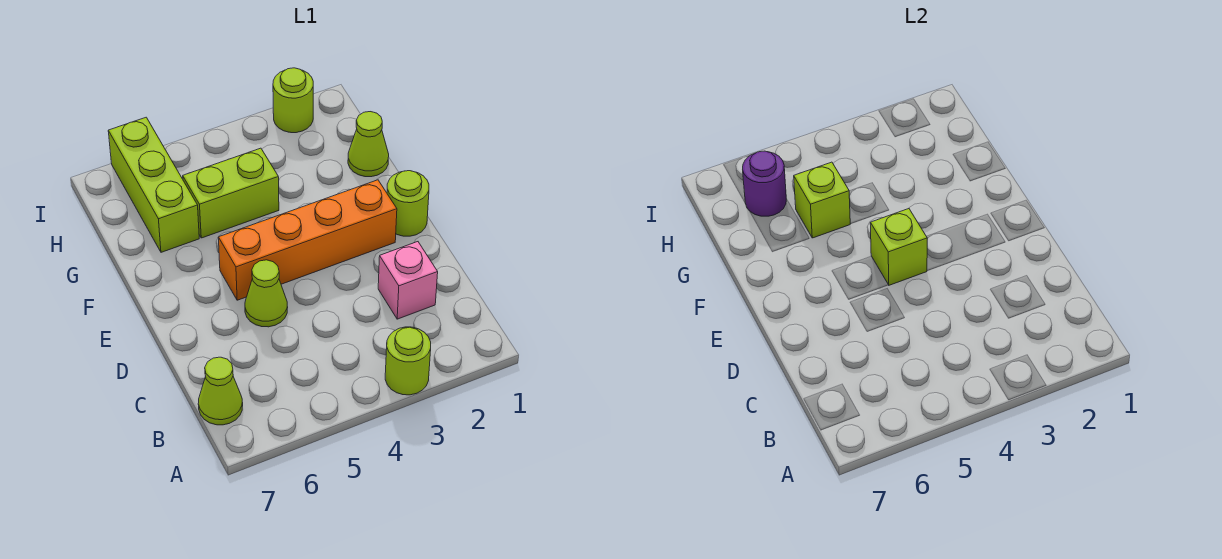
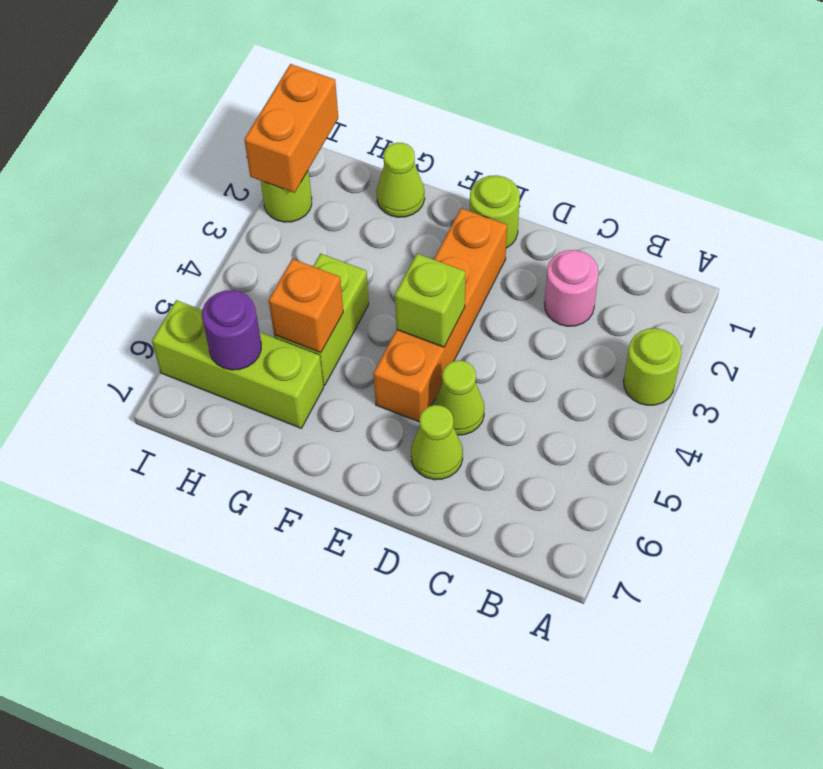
lime cone B7 level 1 -> lime cone D6 level 1
pink brick C2 level 1 -> pink round brick C2 level 1
lime brick G5 level 2 -> orange brick G5 level 2
none -> orange brick I1:I2 level 2

